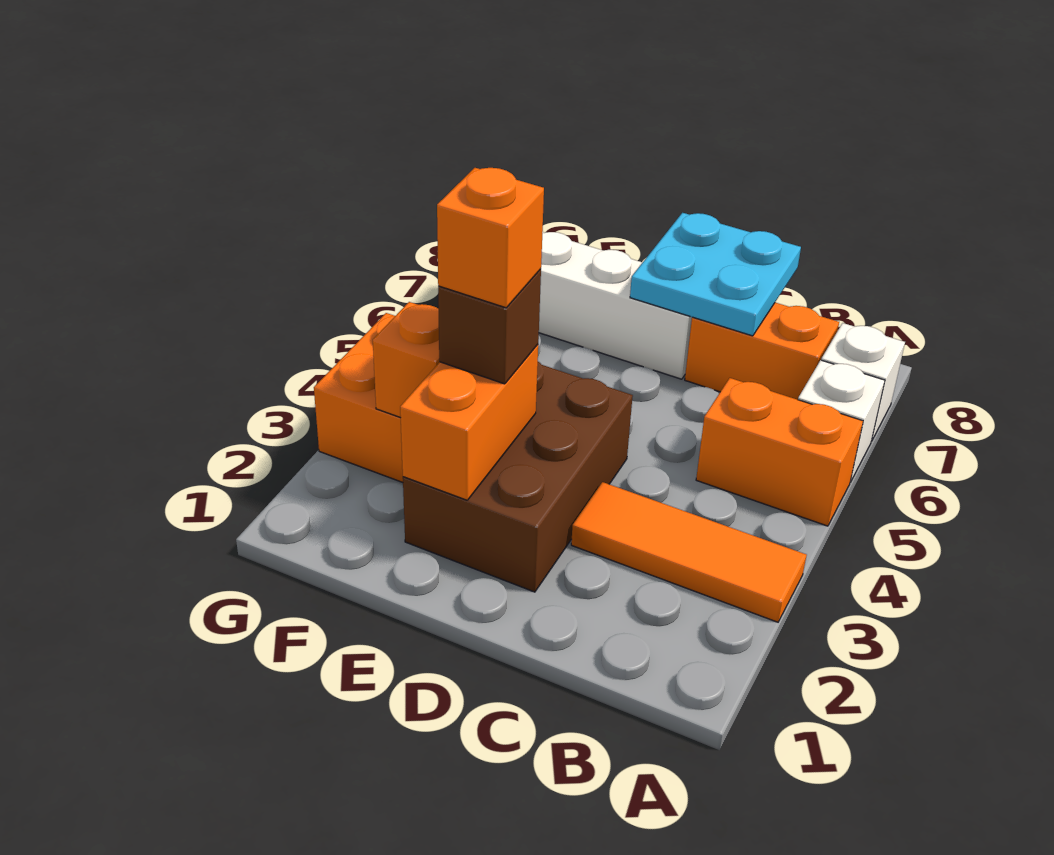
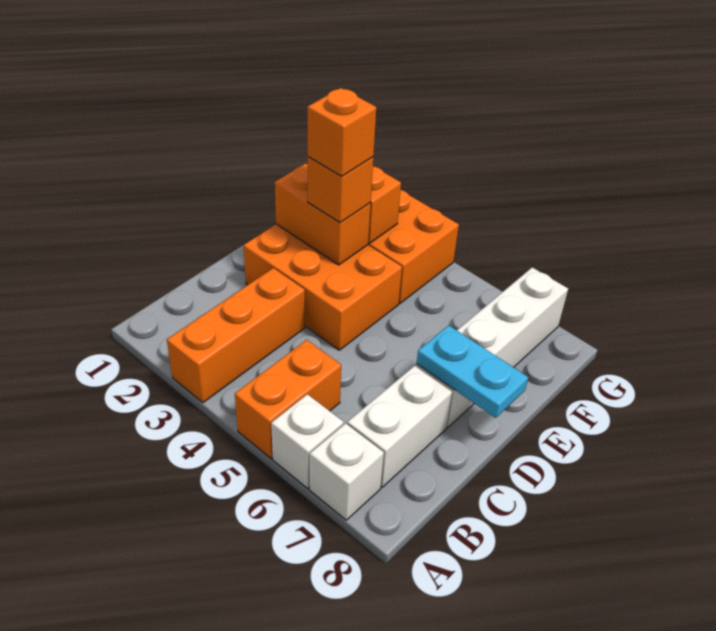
orange tile A3:C3 level 1 -> orange brick A3:C3 level 1
orange brick B7:C7 level 1 -> white brick B7:C7 level 1
cyan plate C7:D8 level 2 -> cyan plate D7:D8 level 2
brown brick D2:E4 level 1 -> orange brick D2:E4 level 1
brown brick E3 level 3 -> orange brick E3 level 3

